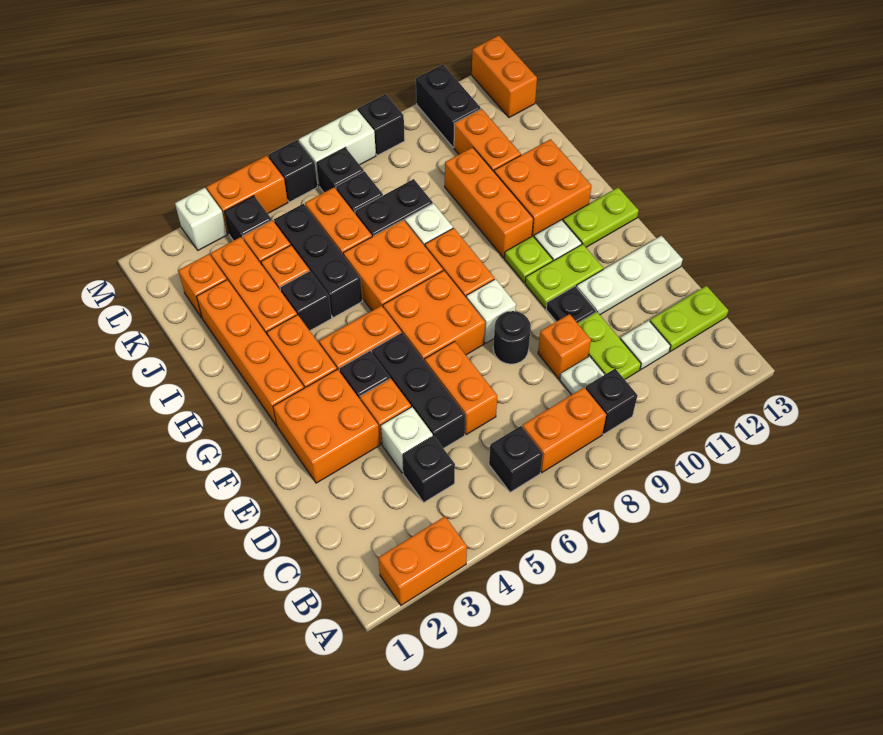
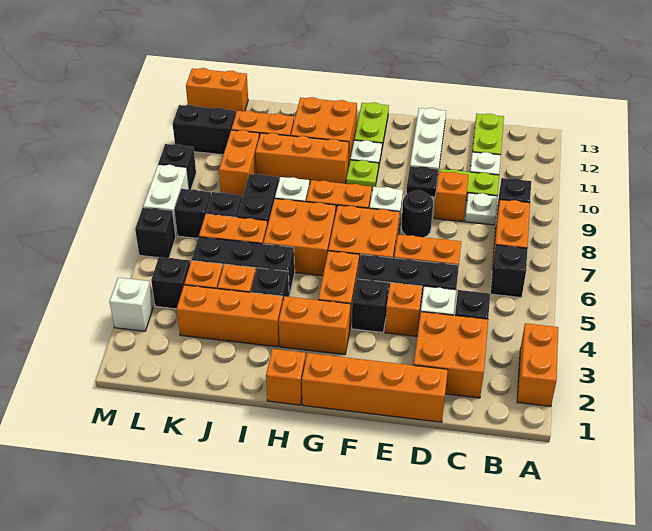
orange brick E2:F3 level 1 -> orange brick C2:D3 level 1
lime plate F10:F11 level 1 -> none
orange brick G2:J2 level 1 -> orange brick D1:G1 level 1
orange brick K2 level 1 -> orange brick H1 level 1
orange brick M4:M5 level 1 -> orange brick K9:K10 level 1

